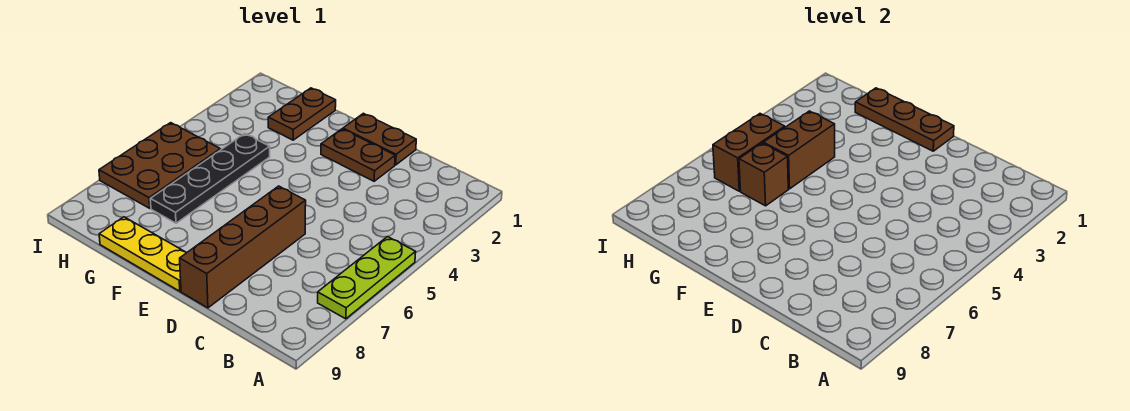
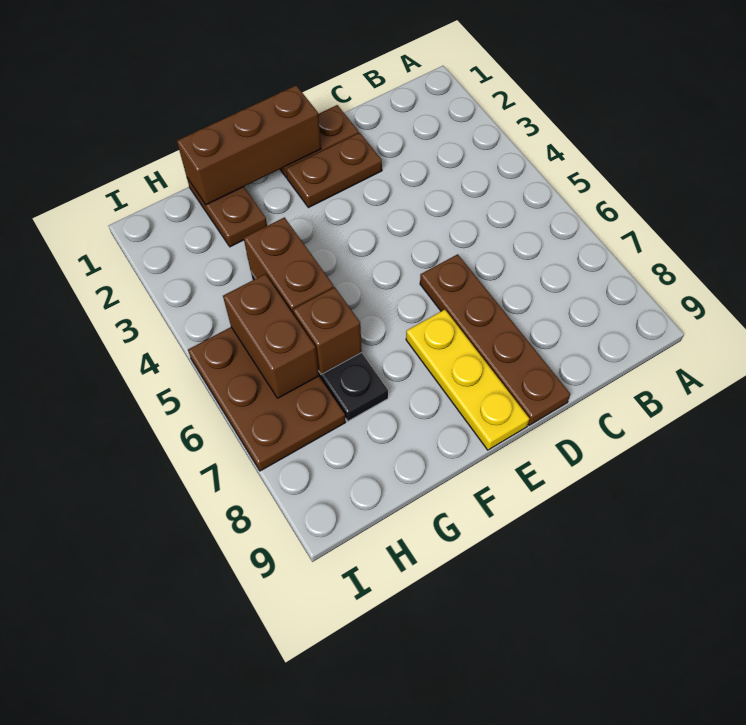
lime plate A5:A7 level 1 -> none
brown brick D6:D9 level 1 -> brown plate D6:D9 level 1
brown plate E1:G1 level 2 -> brown brick E1:G1 level 2
yellow plate E9:G9 level 1 -> yellow plate E7:E9 level 1

